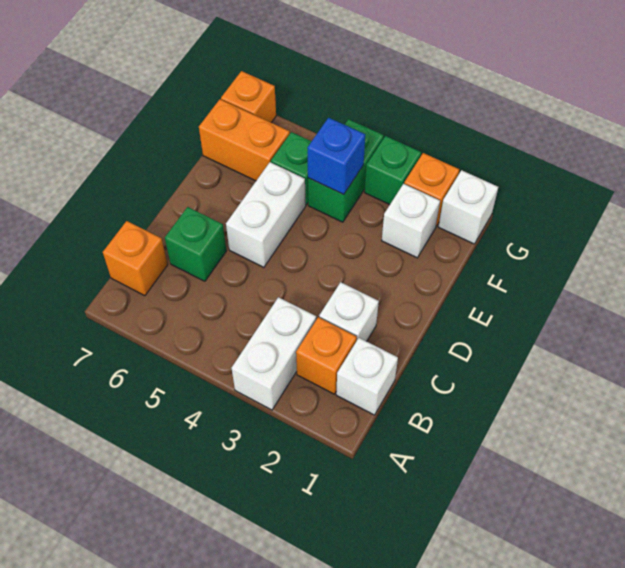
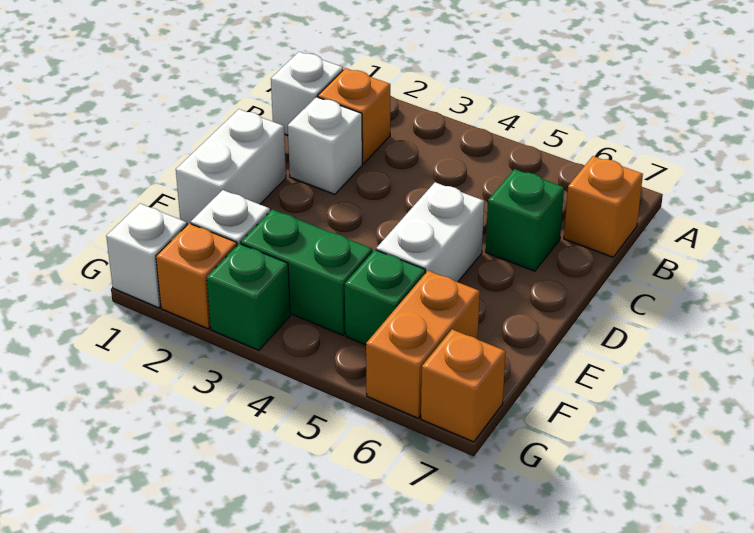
white brick A3:B3 level 1 -> white brick D1:E1 level 1
green brick F4:G4 level 1 -> green brick F3:F4 level 1
blue brick F4 level 2 -> none
orange brick F6:F7 level 1 -> orange brick F6:G6 level 1

